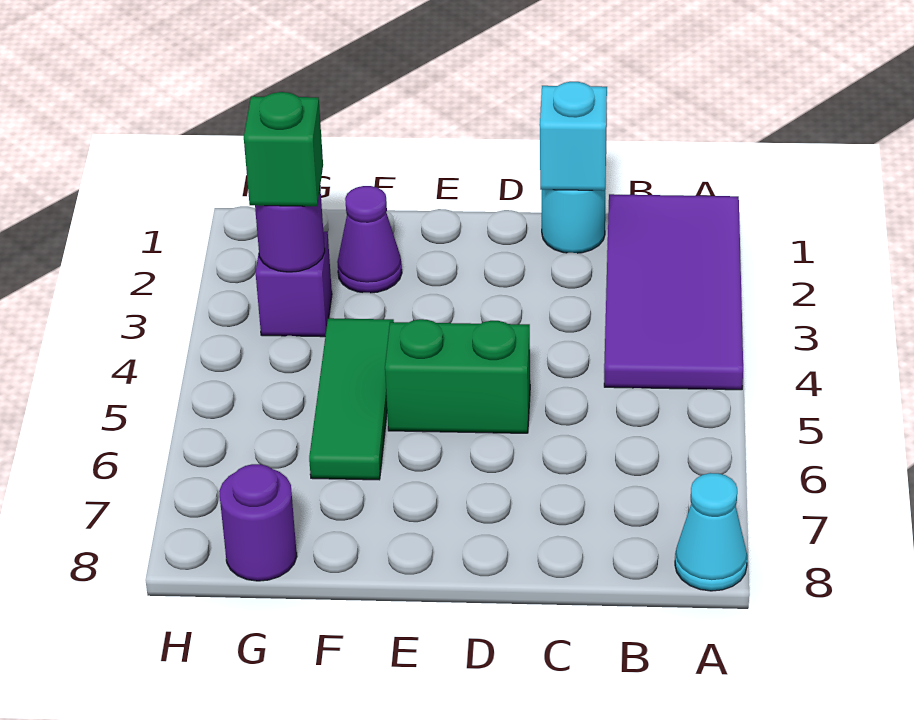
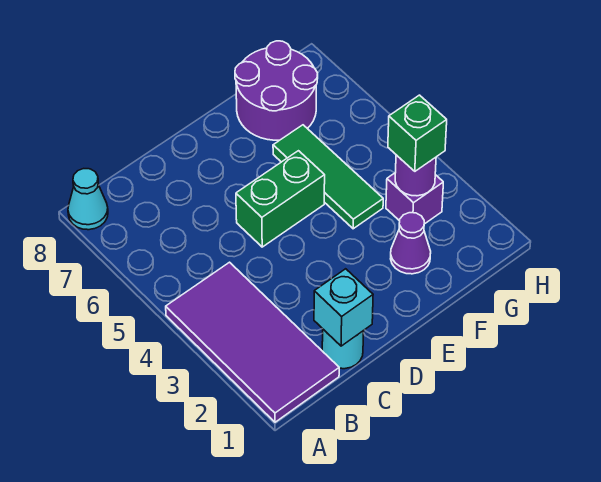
purple round brick G8 level 1 -> purple round brick F7:G8 level 1

